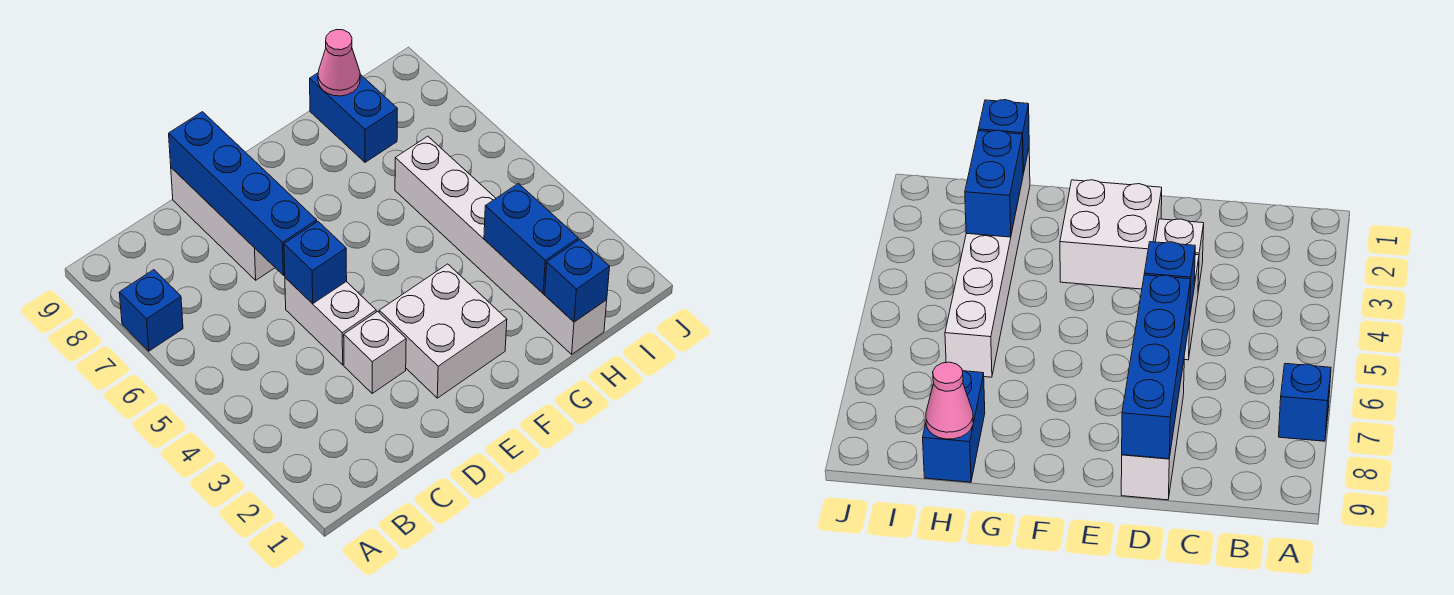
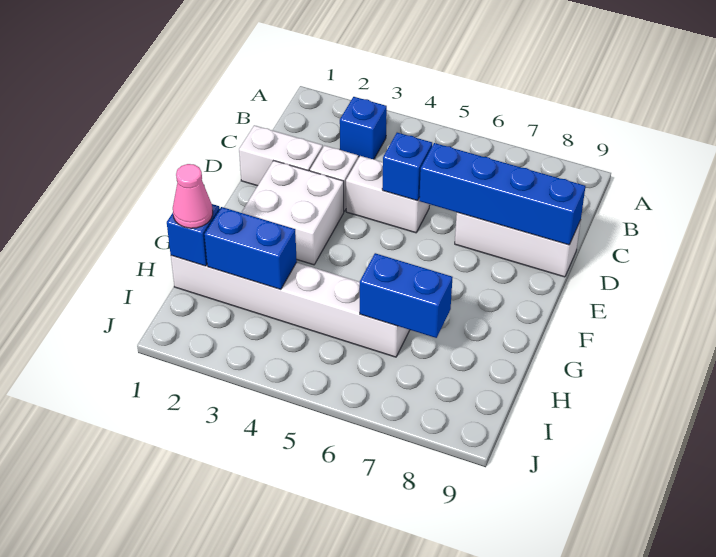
blue brick A7 level 1 -> blue brick B3 level 1
none -> white brick D1:D2 level 1
blue brick H8:H9 level 1 -> blue brick H6:H7 level 2
pink cone H9 level 2 -> pink cone H1 level 3

